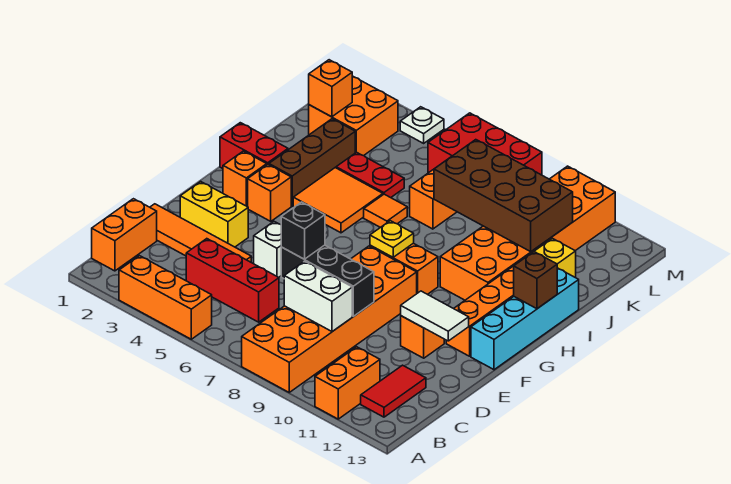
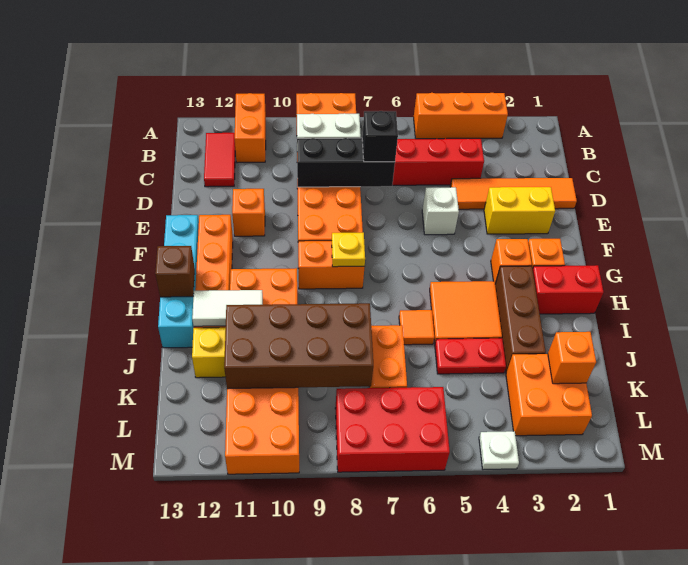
orange brick B1:C1 level 1 -> none
white tile E11:E12 level 2 -> white tile I11:I12 level 2

